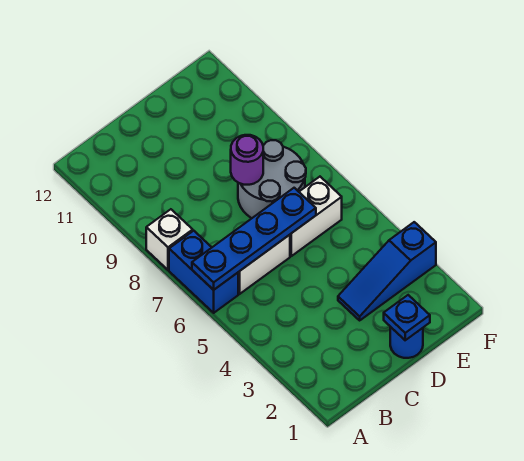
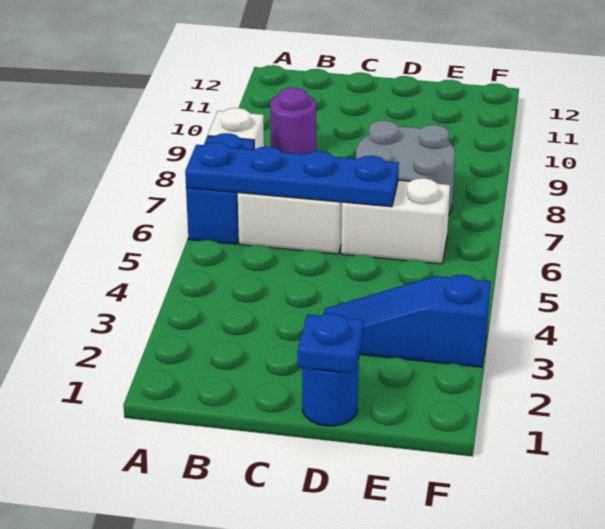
purple round brick D8 level 2 -> purple round brick B9 level 1

